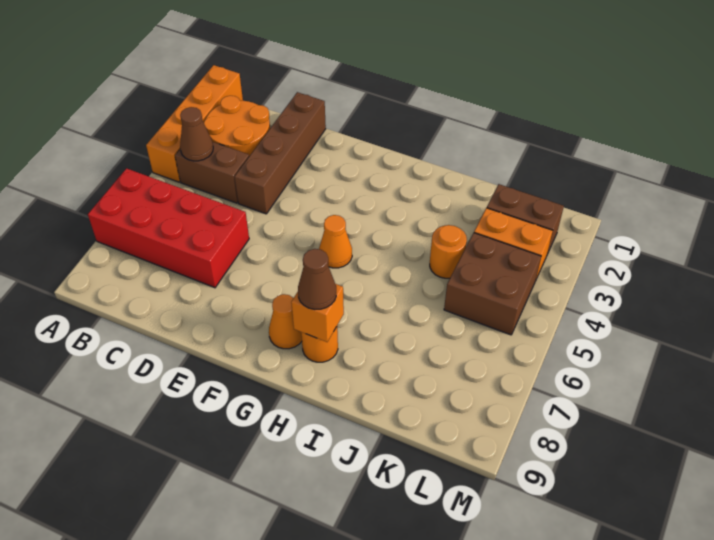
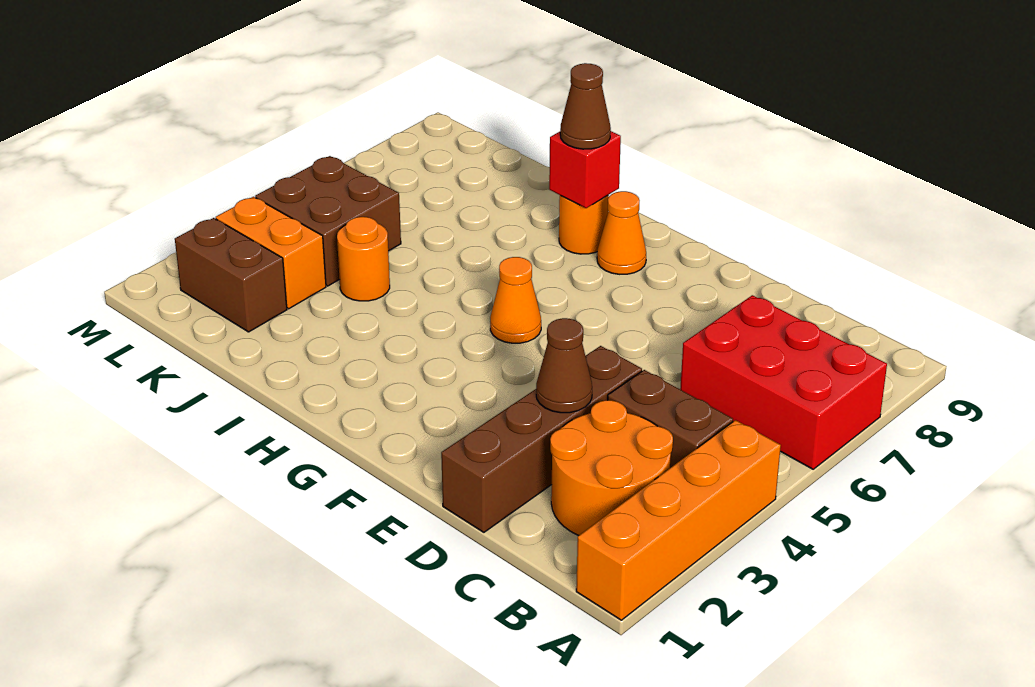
red brick A6:D7 level 1 -> red brick A6:C7 level 1
brown cone B4 level 2 -> brown cone D3 level 2
orange brick H8 level 2 -> red brick H8 level 2

